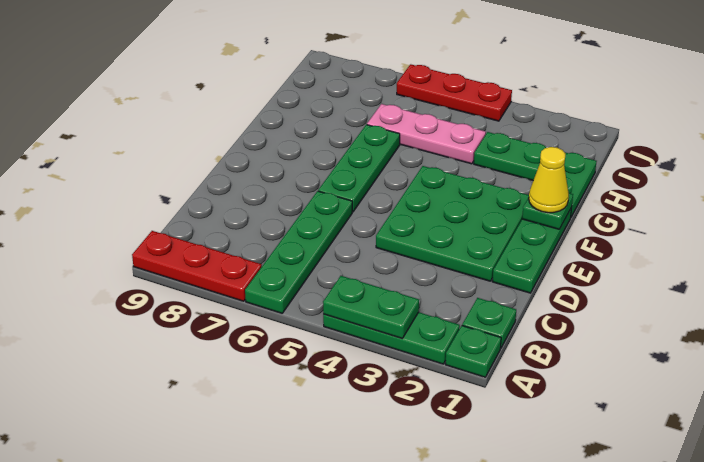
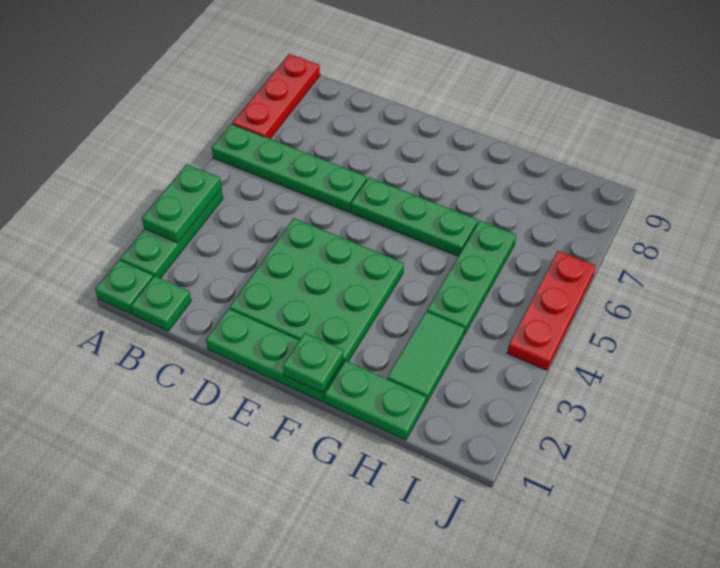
yellow cone F1 level 3 -> none
green plate H2:H3 level 1 -> green tile H2:H3 level 1
pink plate H4:H6 level 1 -> green plate H4:H6 level 1

